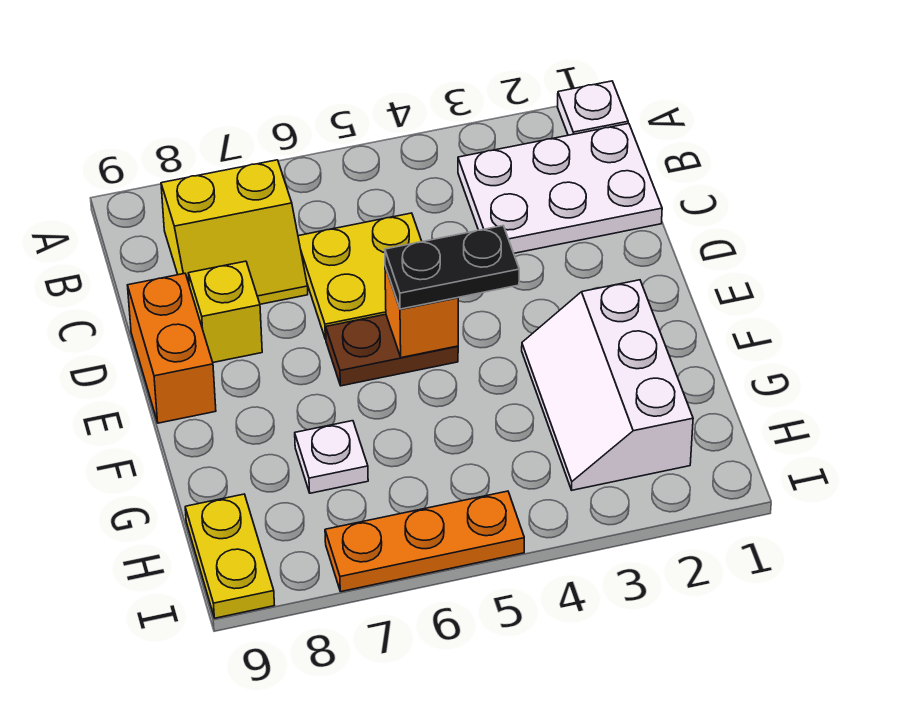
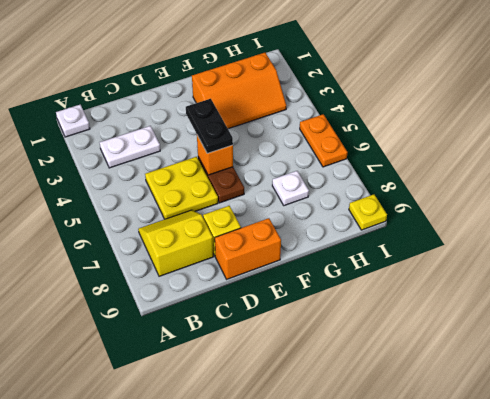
white plate B1:C3 level 1 -> white plate B3:C3 level 1
yellow slope B7:C8 level 1 top B -> yellow slope B7:C8 level 1 top 8
white slope F2:H3 level 1 top 2 -> orange slope F2:H3 level 1 top 2
yellow plate H9:I9 level 1 -> yellow plate I9 level 1
orange plate I5:I7 level 1 -> orange plate I5:I6 level 1

